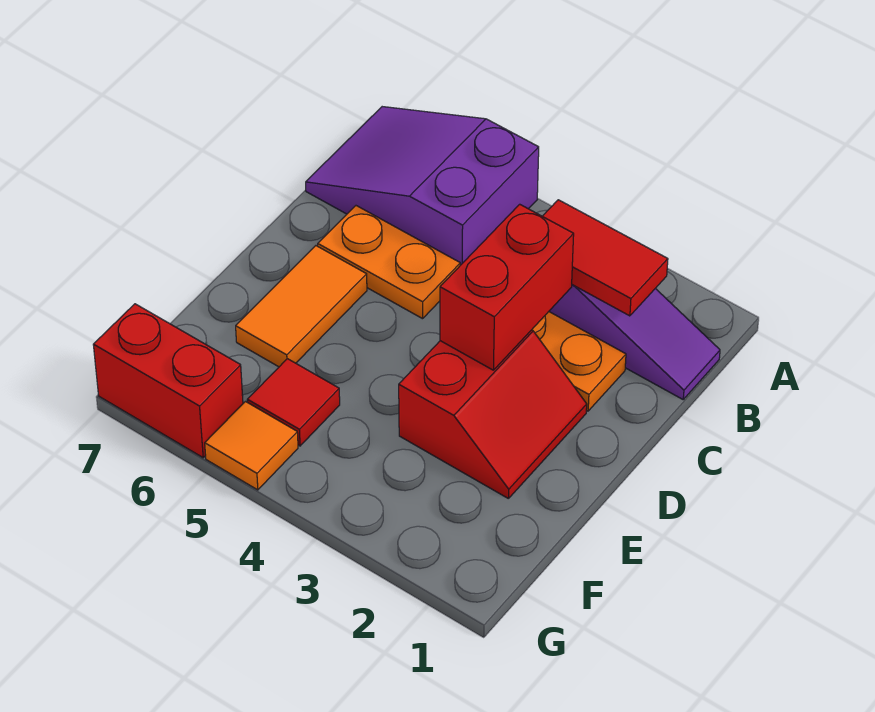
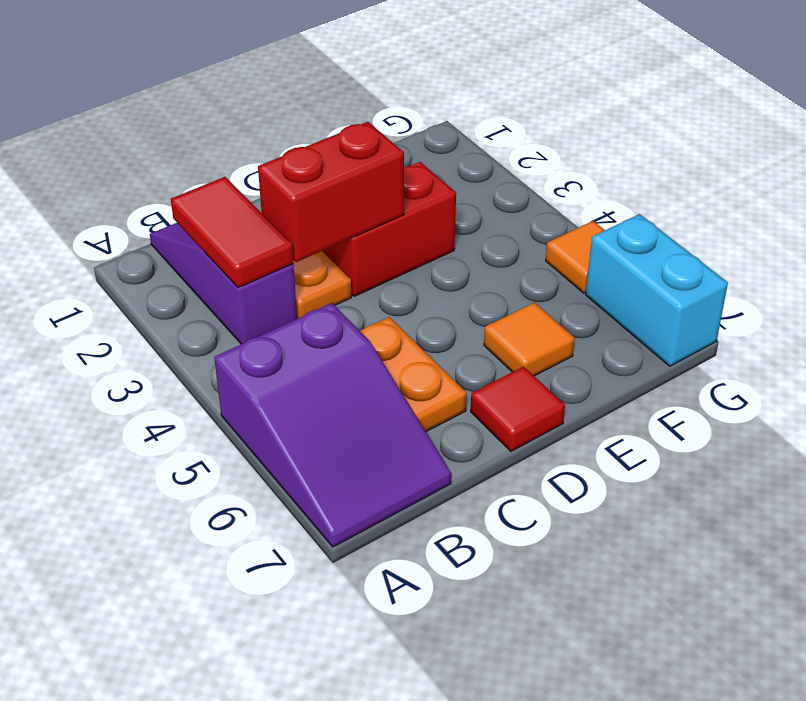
orange tile D6:E6 level 1 -> orange tile E6 level 1
red tile F5 level 1 -> red tile D7 level 1
red brick G6:G7 level 1 -> cyan brick G6:G7 level 1

